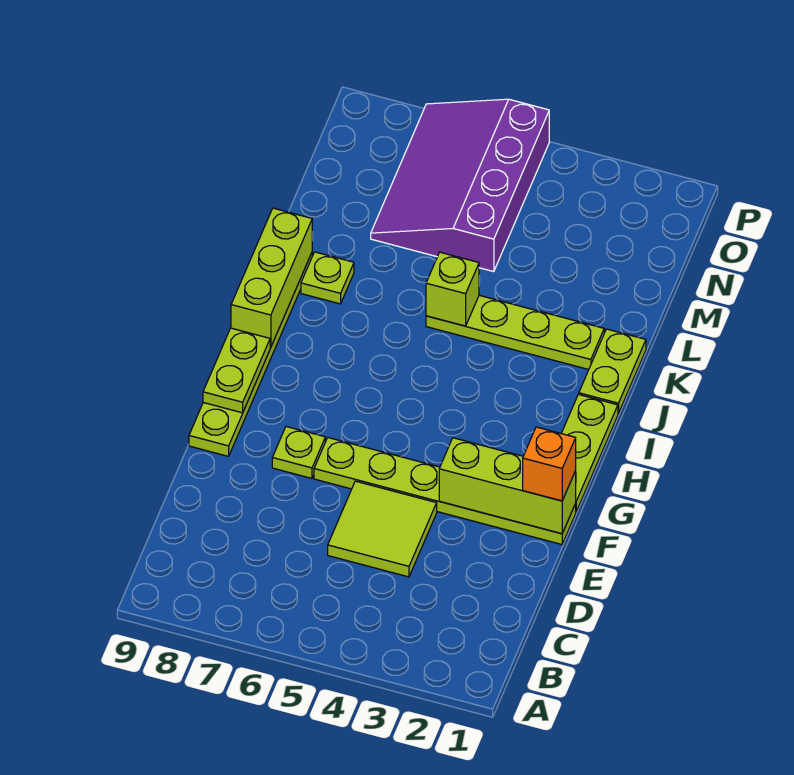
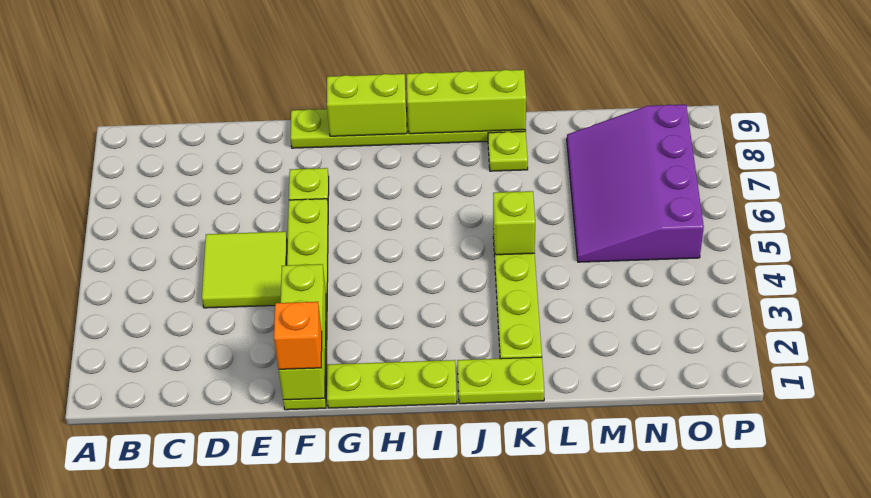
lime plate G9:H9 level 2 -> lime brick G9:H9 level 2
purple slope M5:P7 level 1 top 5 -> purple slope M5:O8 level 1 top O

